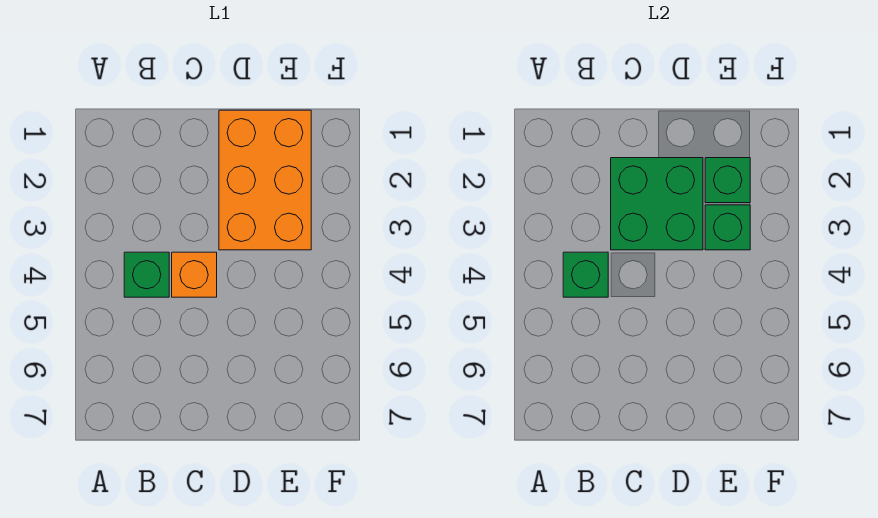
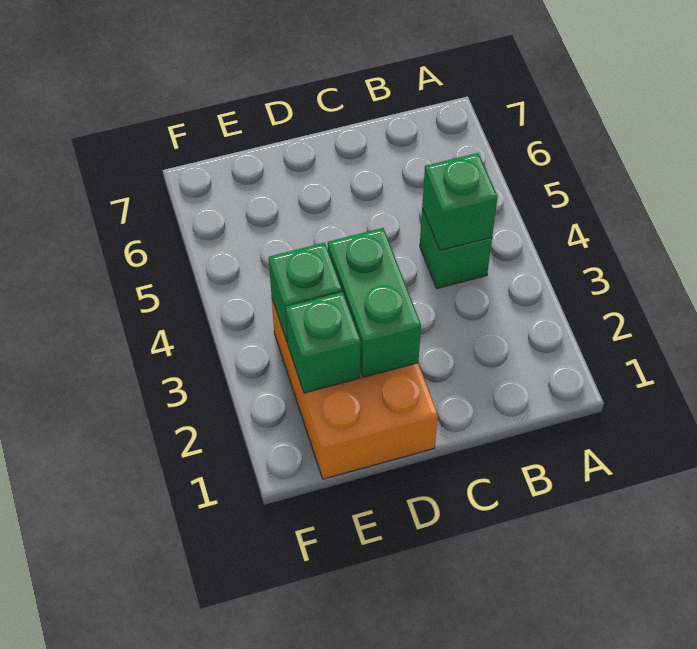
green brick C2:D3 level 2 -> green brick D2:D3 level 2
orange brick C4 level 1 -> none

